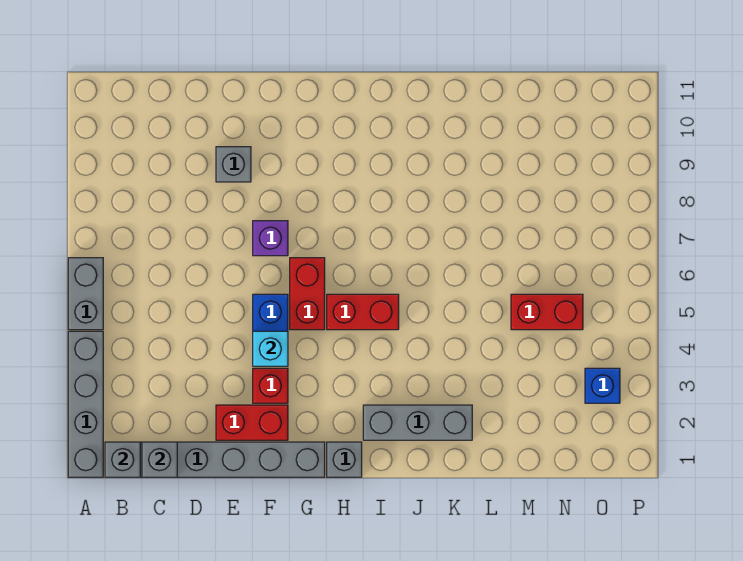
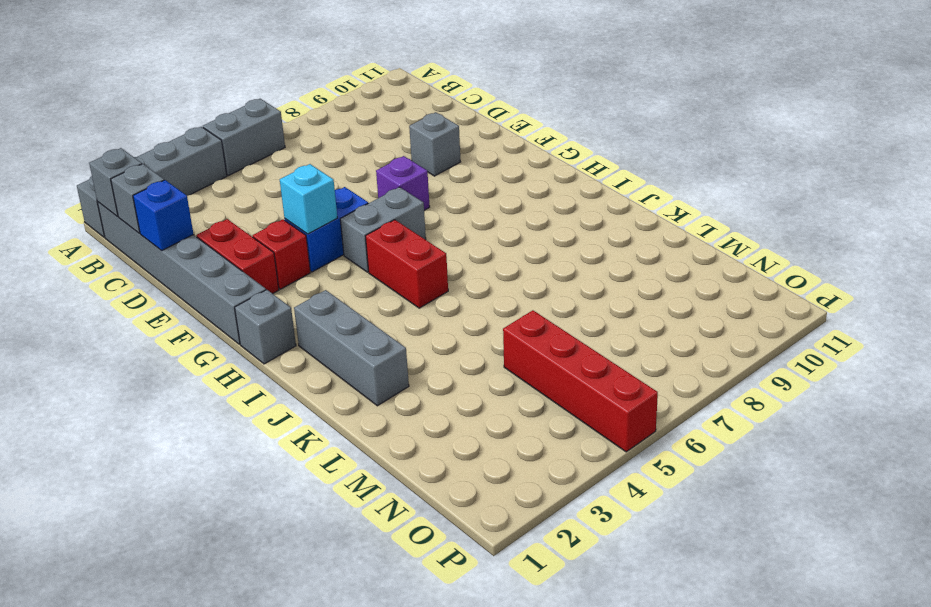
red brick G5:G6 level 1 -> grey brick G5:G6 level 1
red brick M5:N5 level 1 -> red brick M5:P5 level 1
blue brick O3 level 1 -> blue brick D1 level 2

